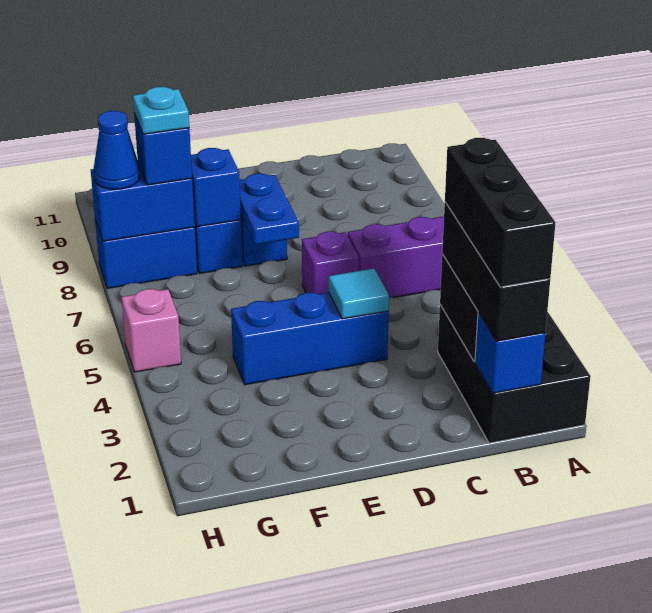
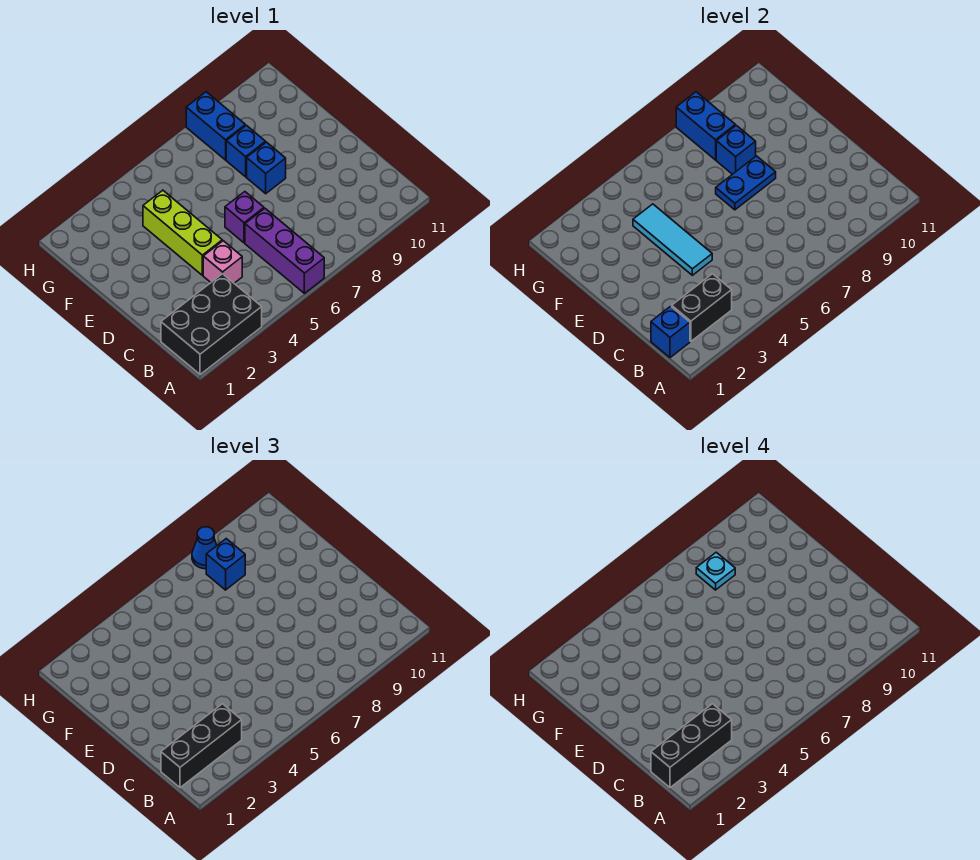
blue brick D4:F4 level 1 -> lime brick D4:F4 level 1
cyan tile D4 level 2 -> cyan tile D4:F4 level 2
pink brick H5 level 1 -> pink brick C4 level 1

